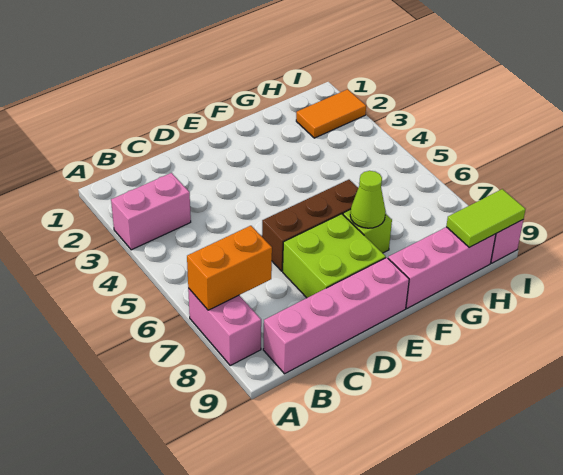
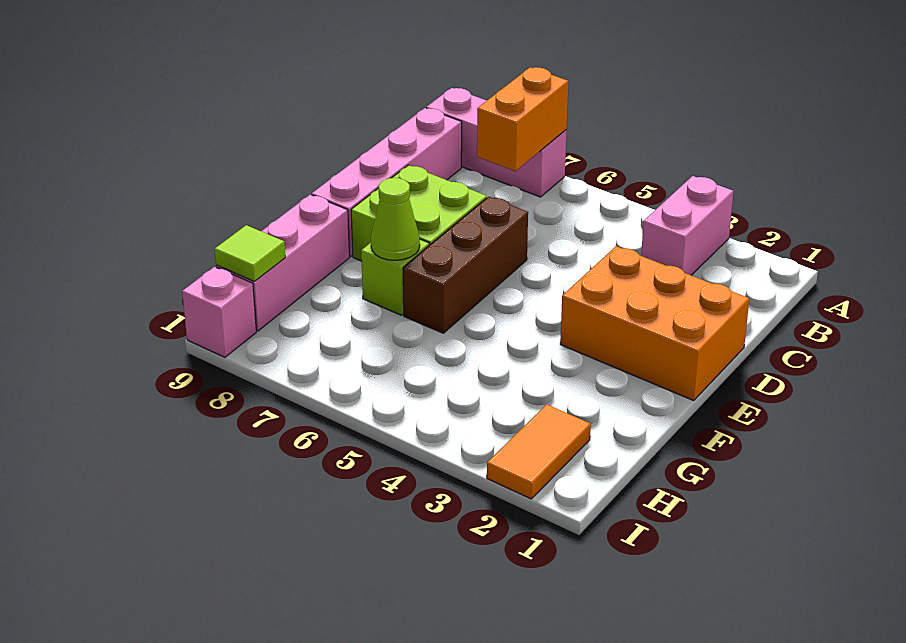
pink brick A7:A8 level 1 -> pink brick A7:A9 level 1
none -> orange brick D1:E3 level 1
lime tile H9:I9 level 2 -> lime tile H9 level 2

